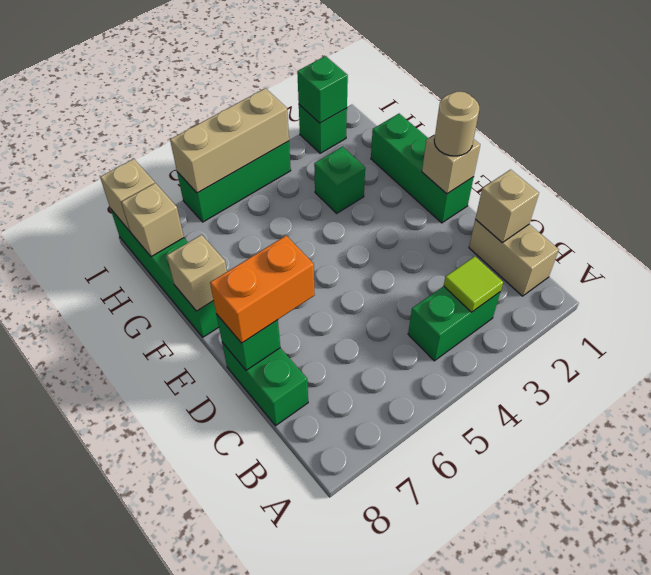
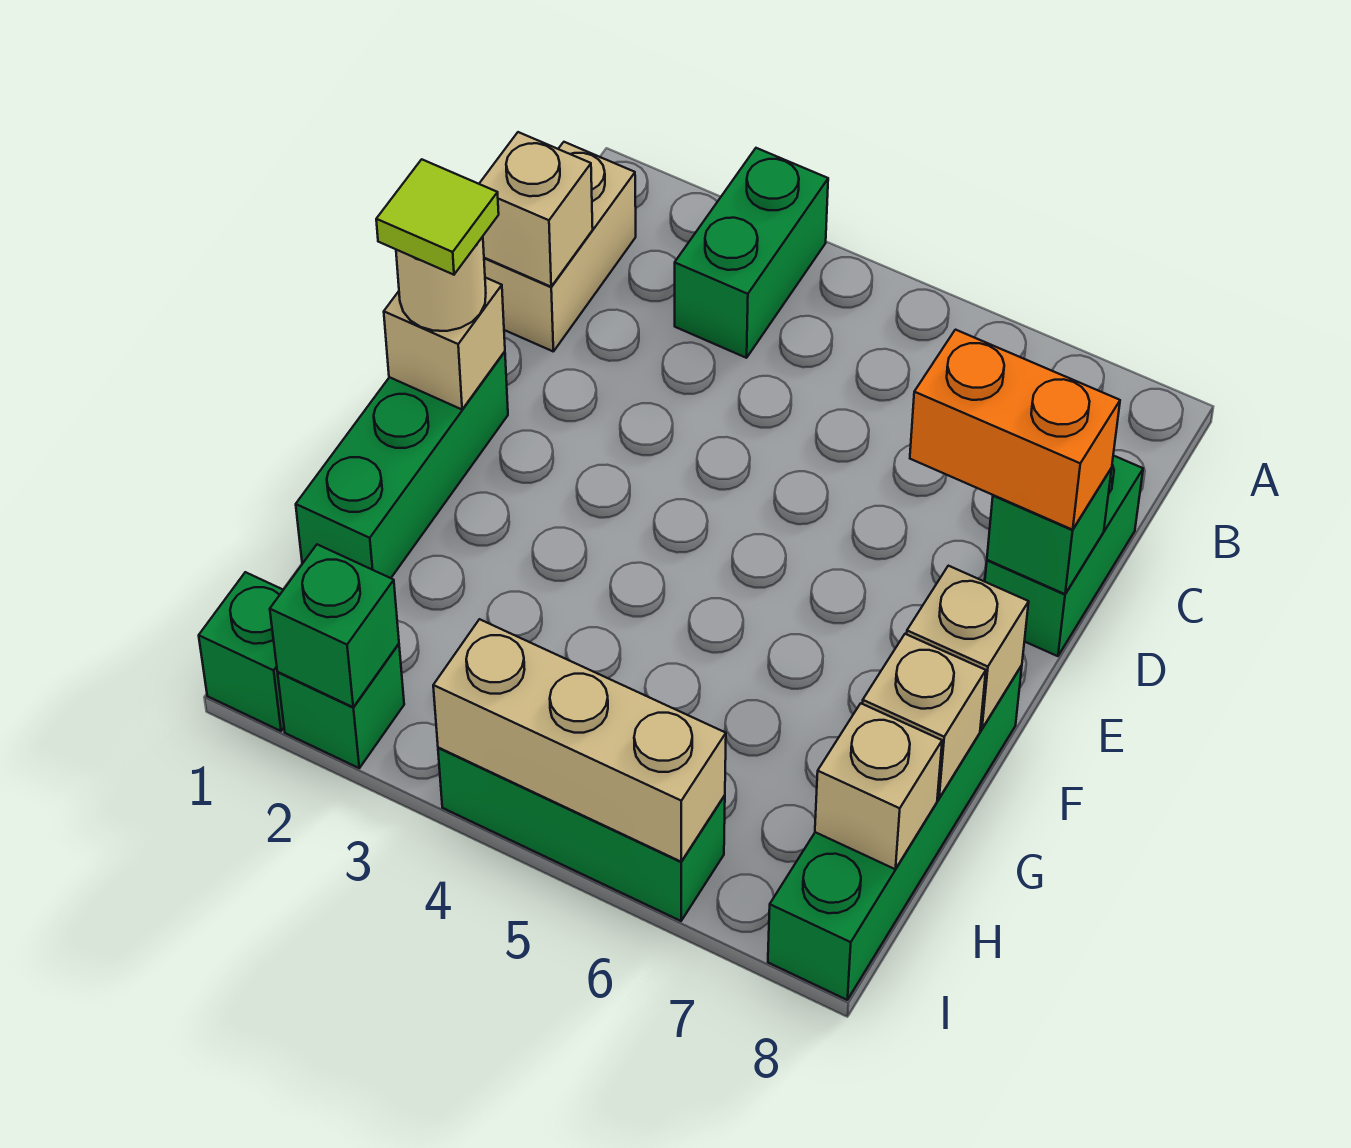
green brick B3:B4 level 1 -> green brick A3:B3 level 1
lime tile B3 level 2 -> lime tile E1 level 4
green brick G3 level 1 -> green brick I1 level 1
tan brick I8 level 2 -> tan brick G8 level 2

